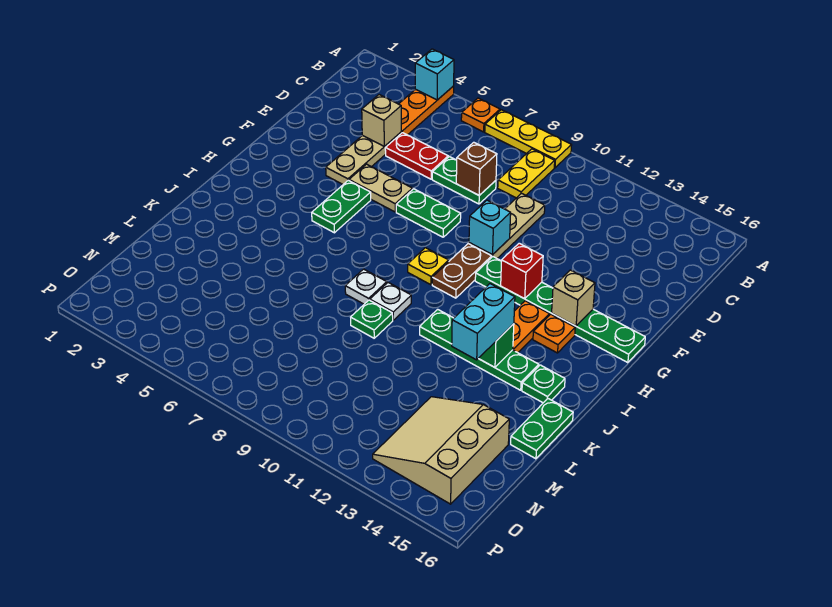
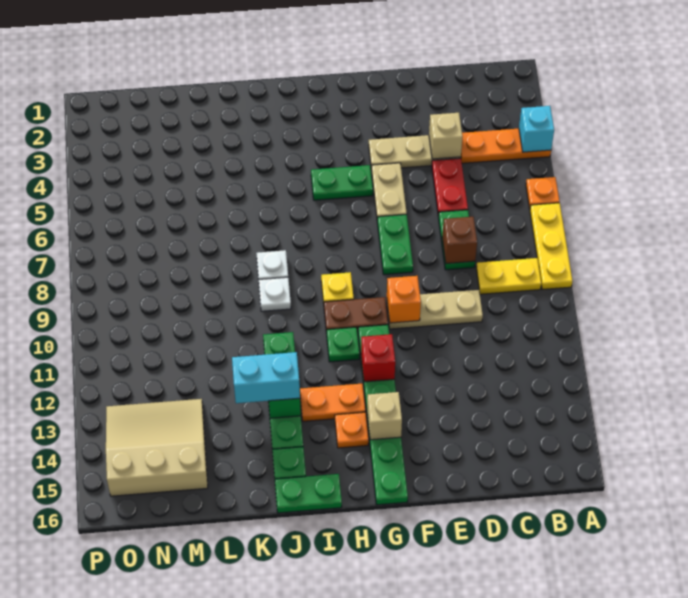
cyan brick F10 level 2 -> orange brick F10 level 2
green plate K9 level 1 -> green plate H11 level 1
green plate K16:L16 level 1 -> green plate I16:J16 level 1

